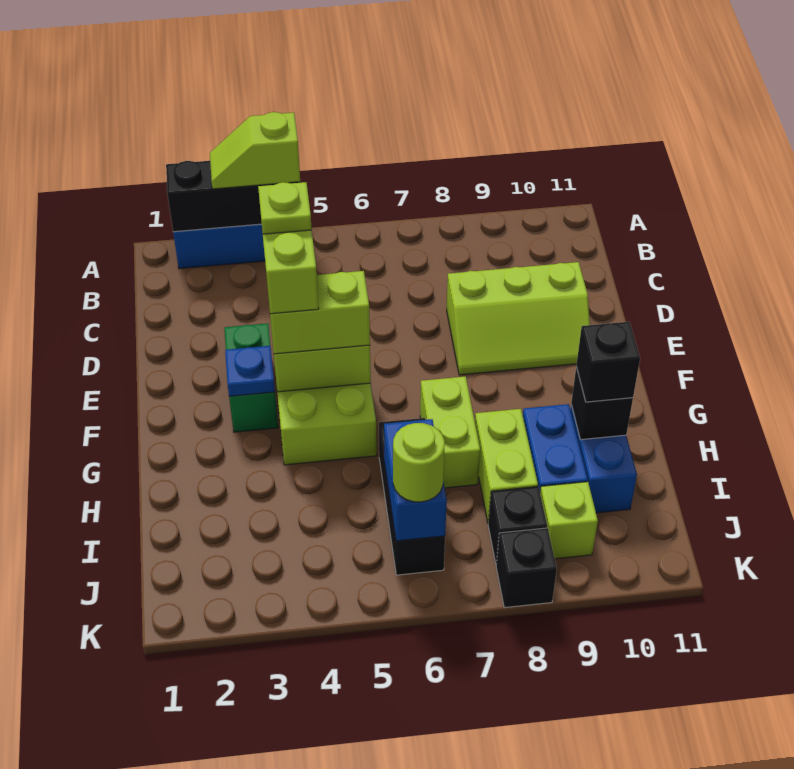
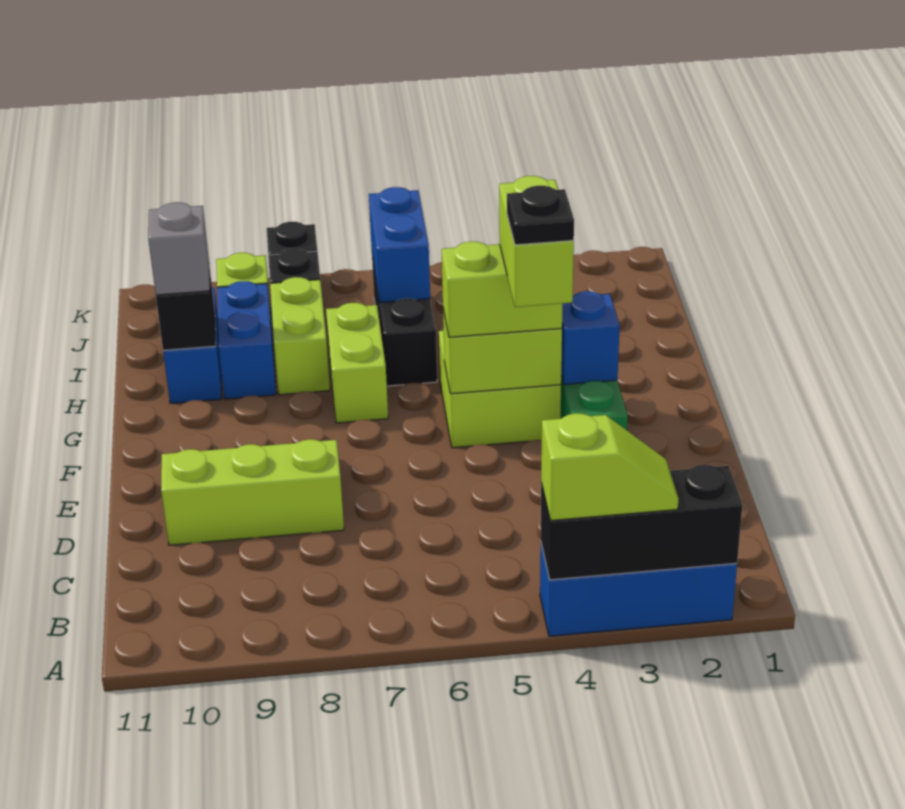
lime plate E4 level 5 -> black plate E4 level 5
blue plate F3 level 2 -> blue brick F3 level 2
black brick H10 level 3 -> grey brick H10 level 3
lime round brick J6 level 3 -> none

